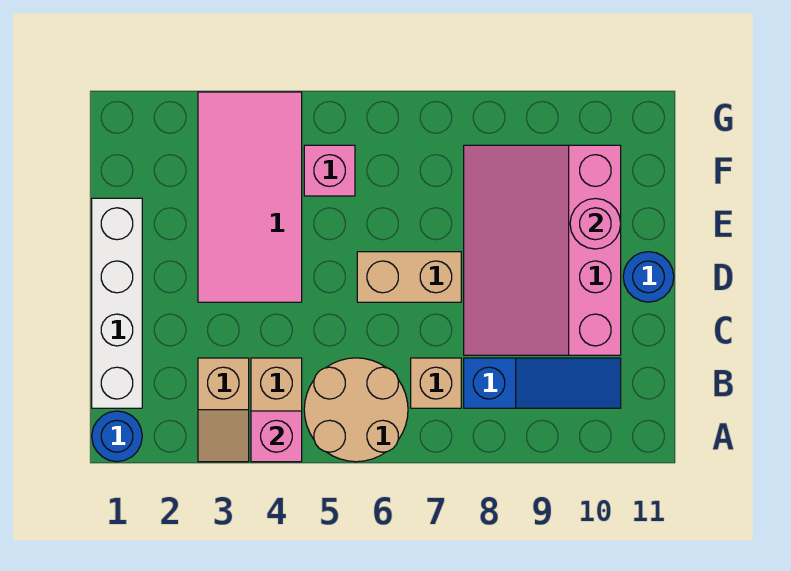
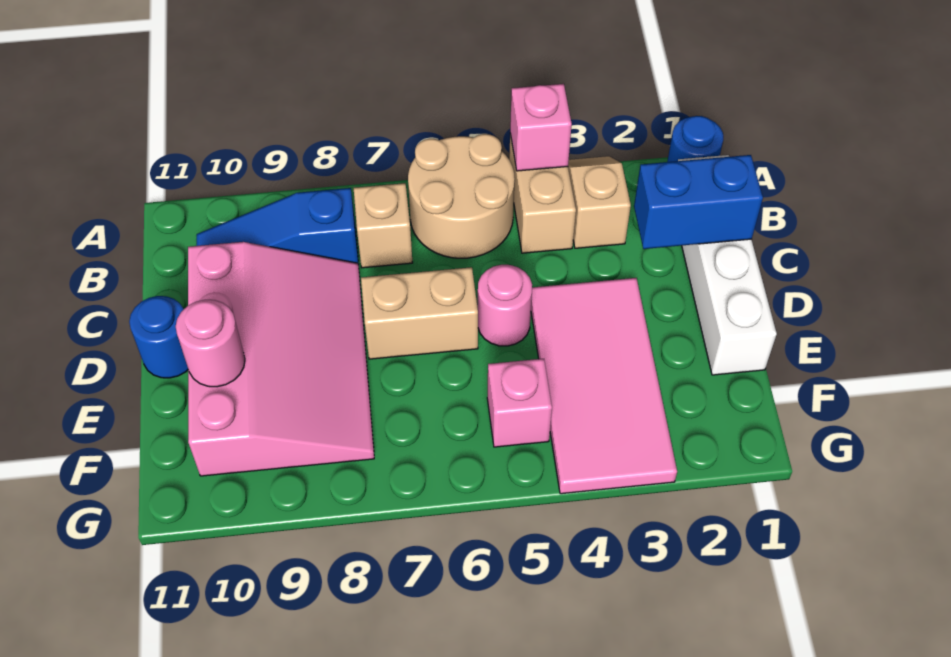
none -> blue brick C1:C2 level 2
none -> pink round brick D5 level 1

